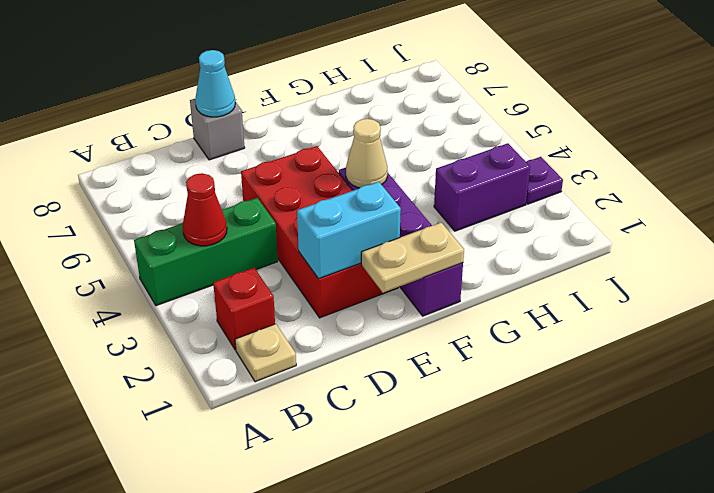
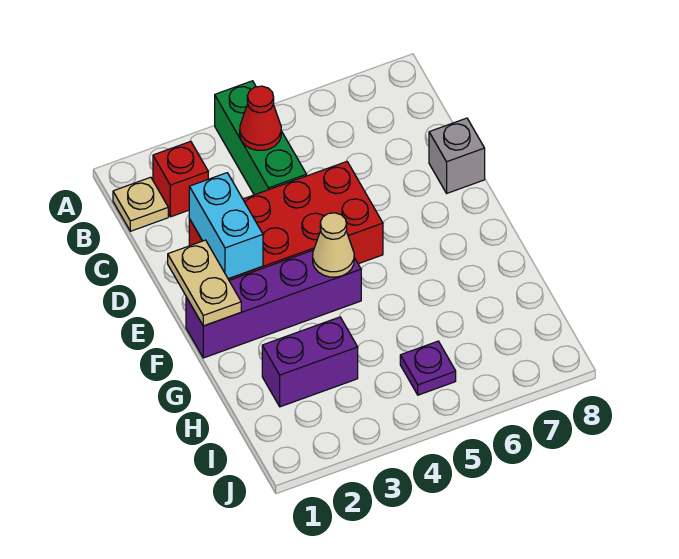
cyan cone D8 level 2 -> none
purple brick H3:I3 level 1 -> purple brick H2:H3 level 1
purple plate J3 level 1 -> purple plate I5 level 1

